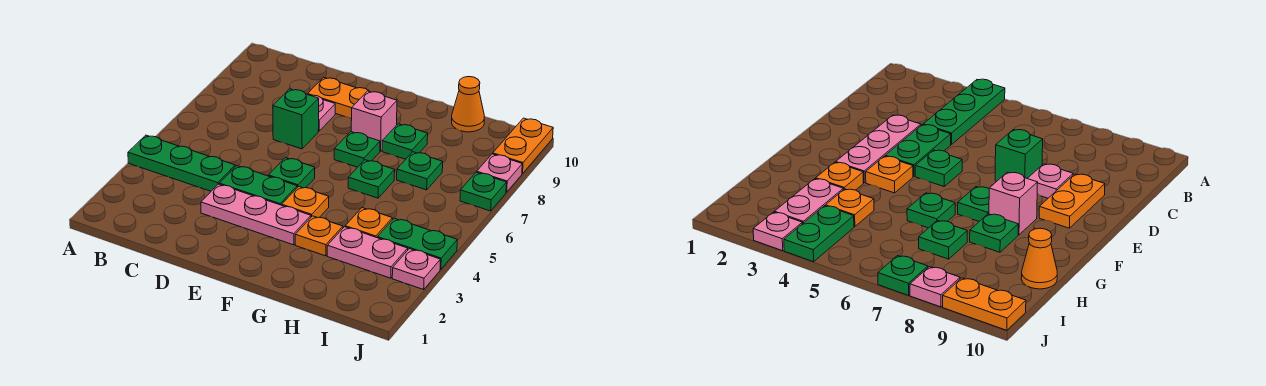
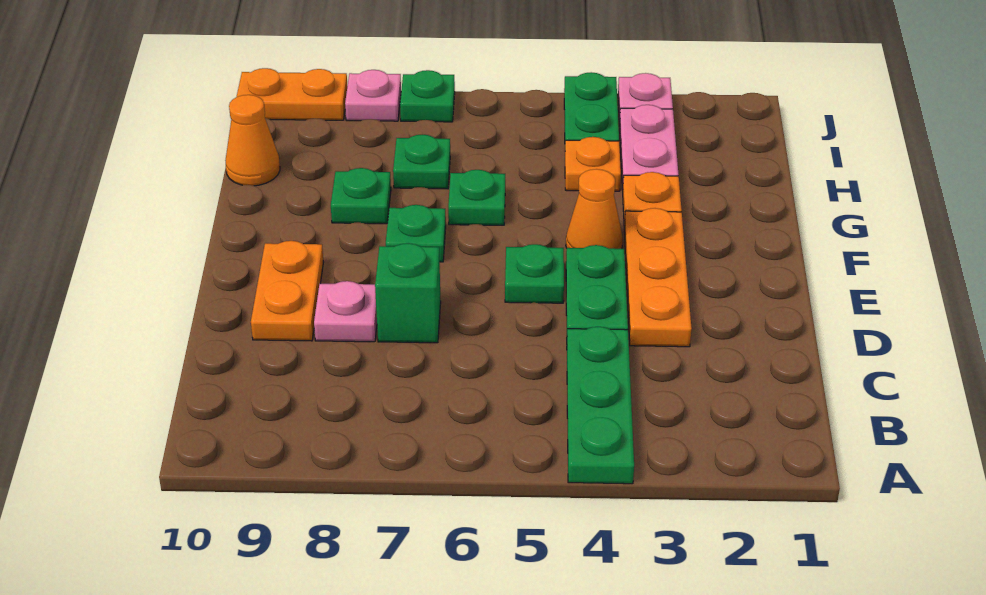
pink plate D3:F3 level 1 -> orange plate D3:F3 level 1
orange plate F4 level 1 -> orange cone F4 level 1
pink brick F8 level 1 -> none

